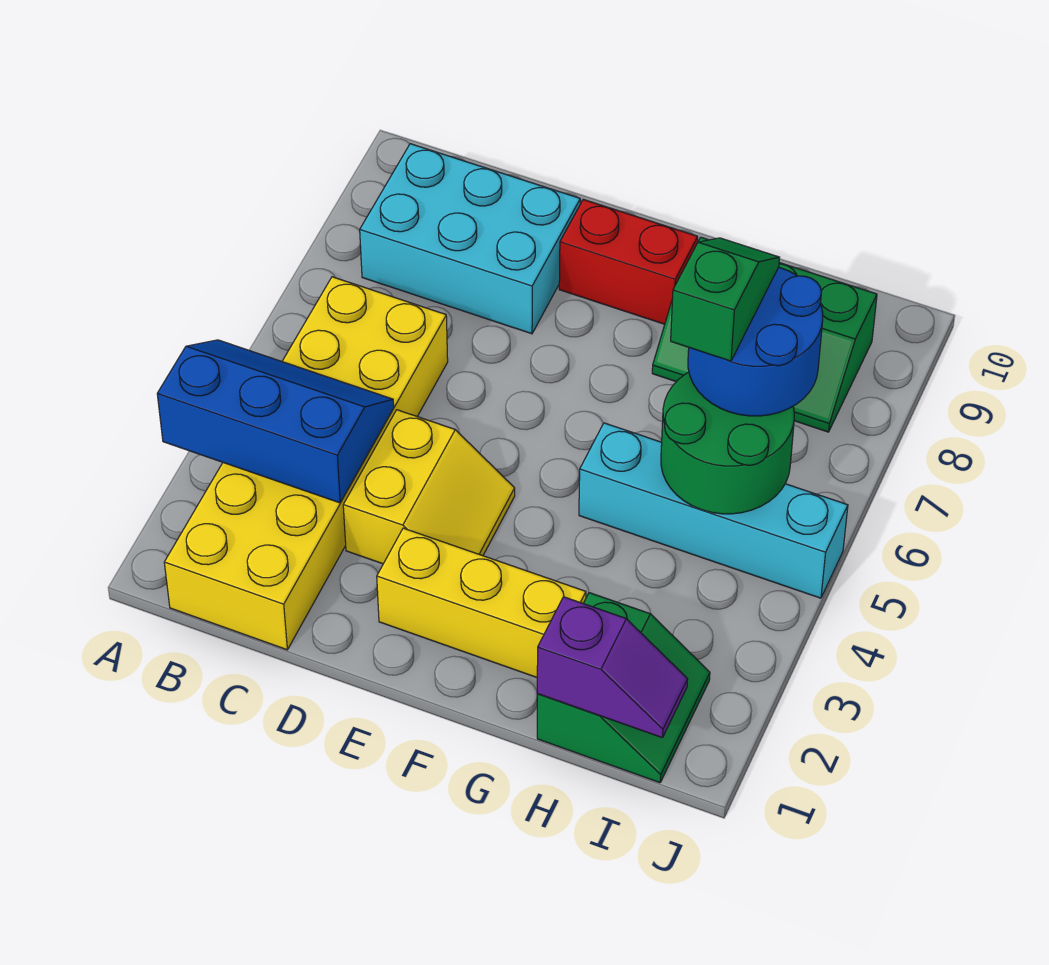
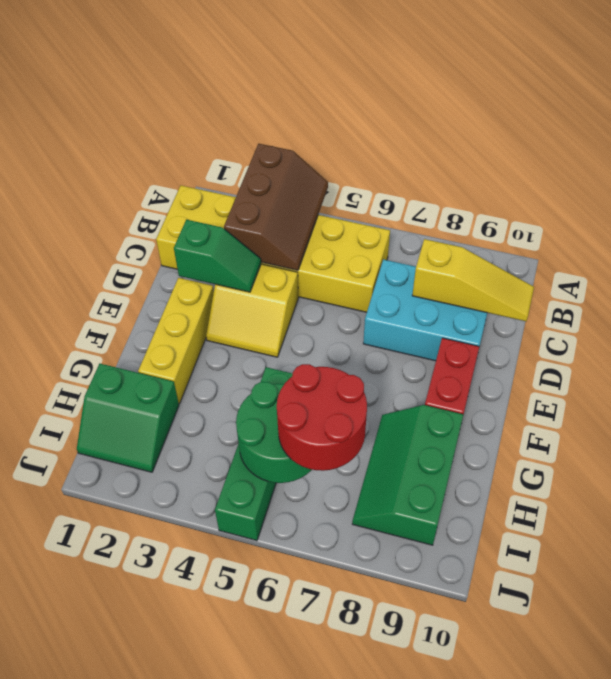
blue slope A3:C4 level 2 top 3 -> brown slope A3:C4 level 2 top 3
cyan brick B8:D9 level 1 -> cyan brick C7:D9 level 1
none -> yellow slope C8:C10 level 2 top 8
cyan brick G5:J5 level 1 -> green brick G5:J5 level 1
purple slope H1:I1 level 2 top H -> none
blue round brick H6:I7 level 3 -> red round brick H6:I7 level 3
green slope H6:H7 level 4 top 6 -> green slope D2:D3 level 2 top 2

